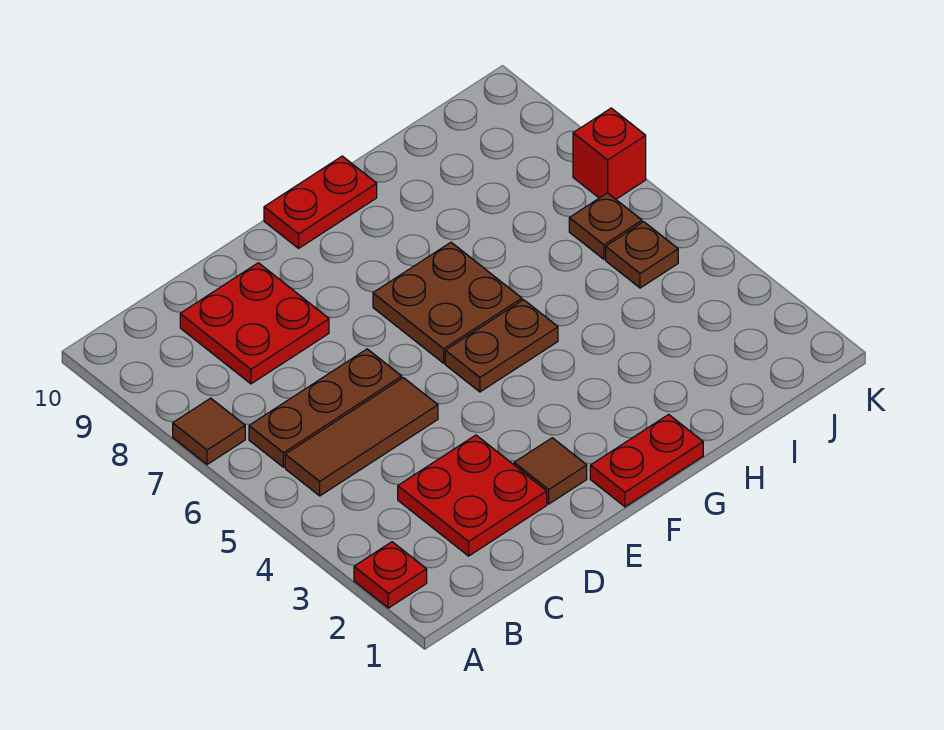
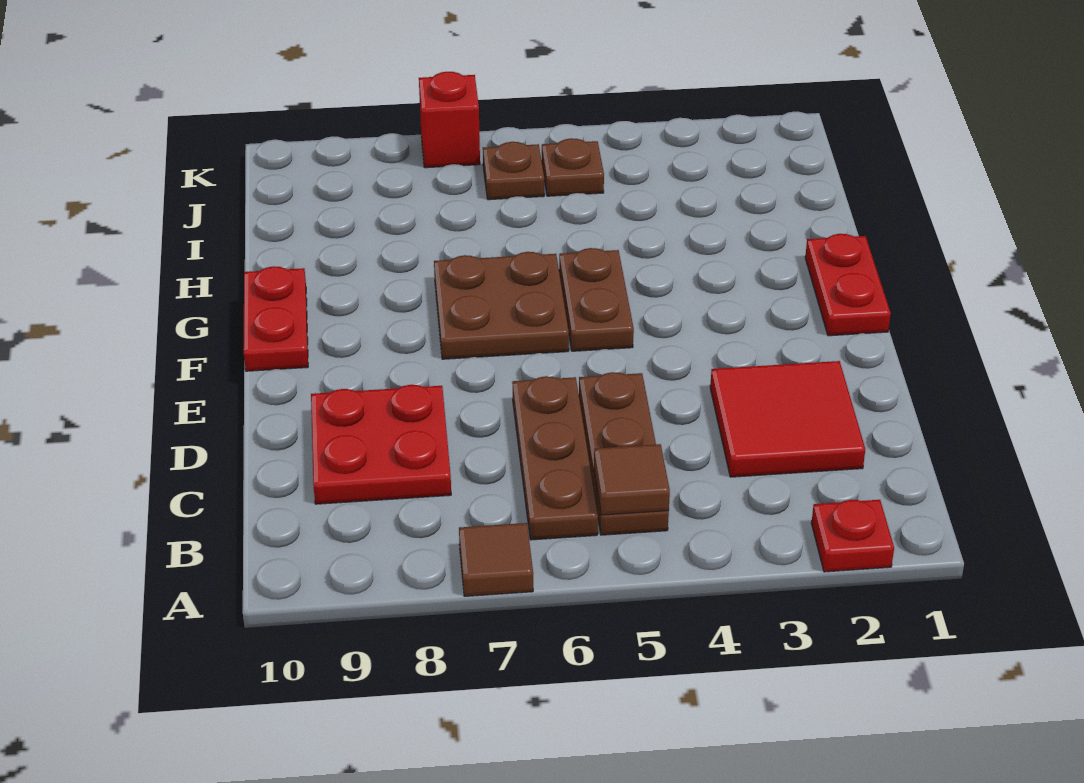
brown tile B5:D5 level 1 -> brown plate B5:D5 level 1
red plate C2:D3 level 1 -> red tile C2:D3 level 1
brown tile E2 level 1 -> brown tile B5 level 2

